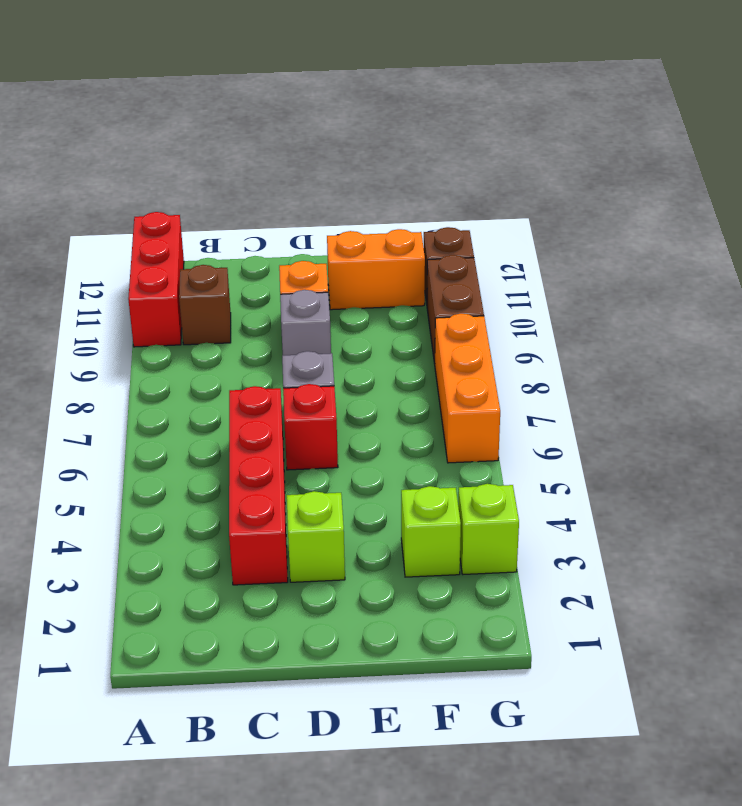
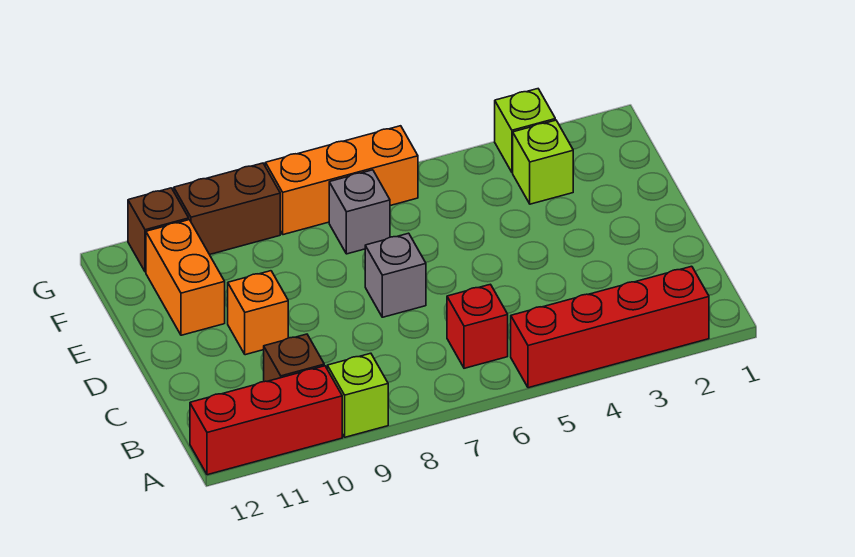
red brick C3:C6 level 1 -> red brick A2:A5 level 1
lime brick D3 level 1 -> lime brick A9 level 1
red brick D6 level 1 -> red brick B6 level 1
grey brick D9 level 1 -> grey brick F7 level 1

